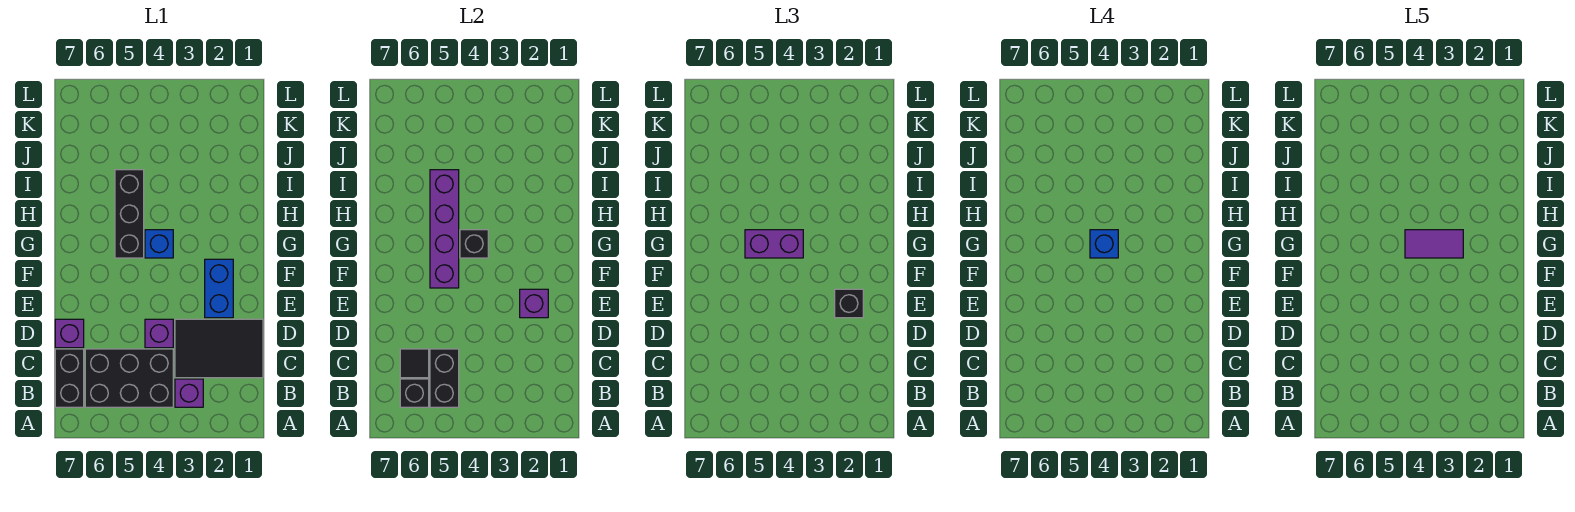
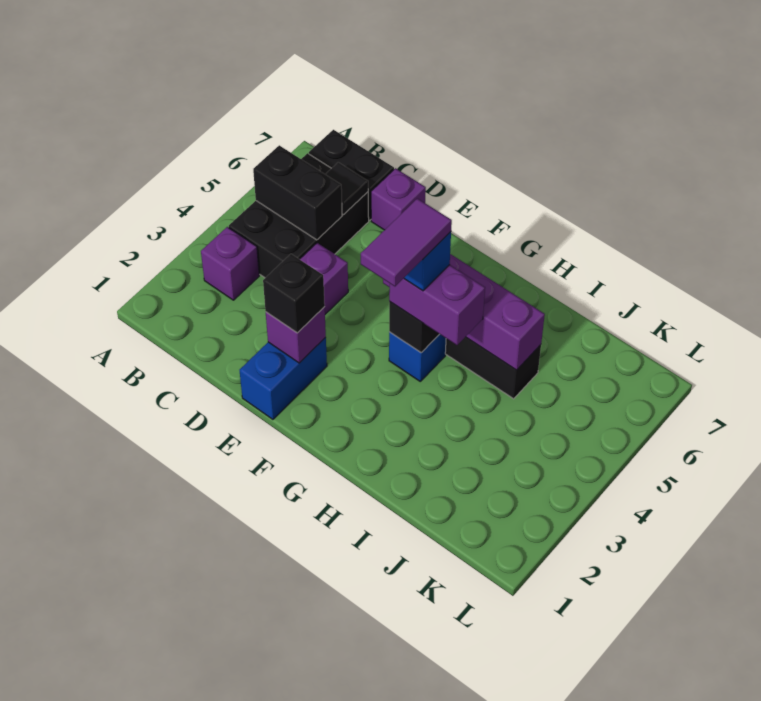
black brick B6 level 2 -> none
black tile C1:D3 level 1 -> none
blue brick E2:F2 level 1 -> blue brick E1:E2 level 1
purple brick G4:G5 level 3 -> purple brick G4:H4 level 3

